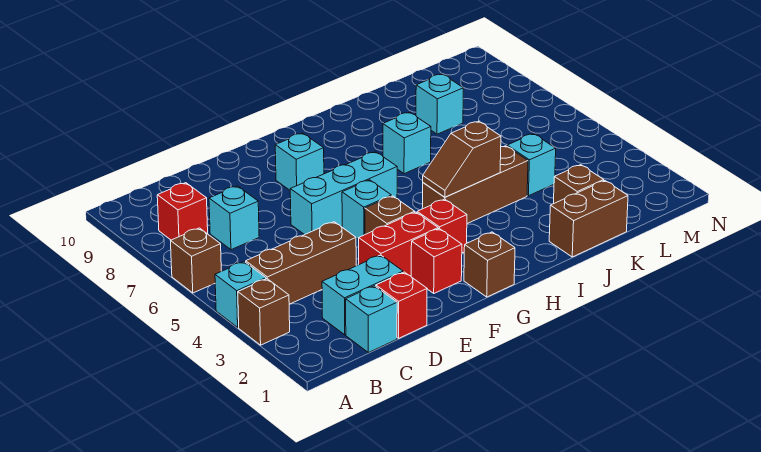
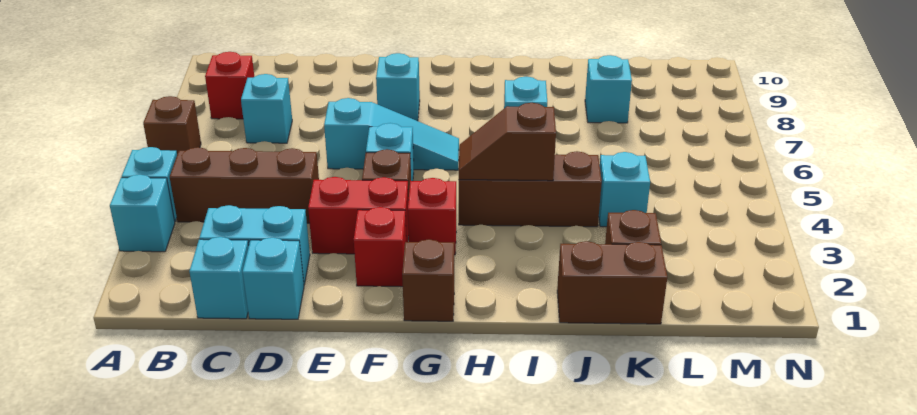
brown brick A3 level 1 -> cyan brick A3 level 1
red brick D1 level 1 -> cyan brick D1 level 1
cyan brick E6:G6 level 1 -> cyan slope E6:G6 level 1 top E

